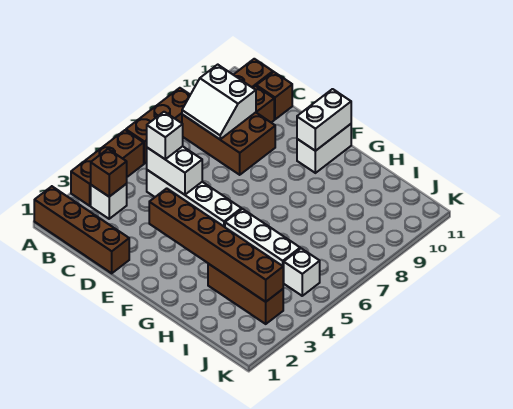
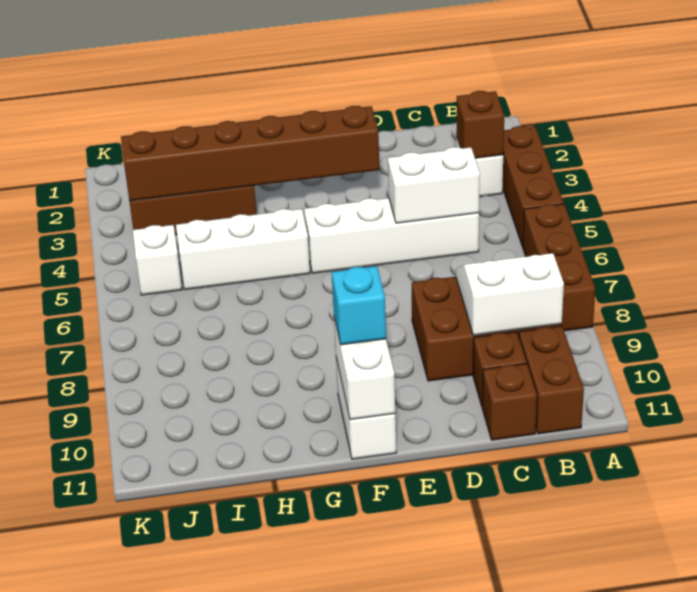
brown brick A1:D1 level 1 -> none
white brick C5 level 3 -> none
none -> cyan brick F10 level 3

